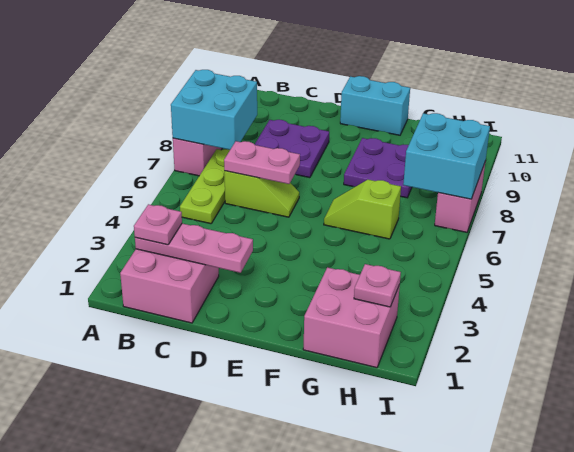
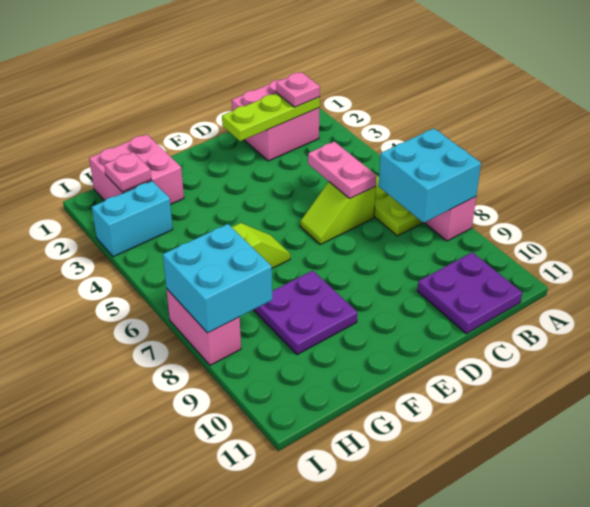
pink plate B2:D2 level 2 -> lime plate B2:D2 level 2
pink plate C6:D6 level 2 -> pink plate C5:C6 level 2
purple plate C8:D9 level 1 -> purple plate B10:C11 level 1
cyan brick E11:F11 level 1 -> cyan brick H3:I3 level 1

